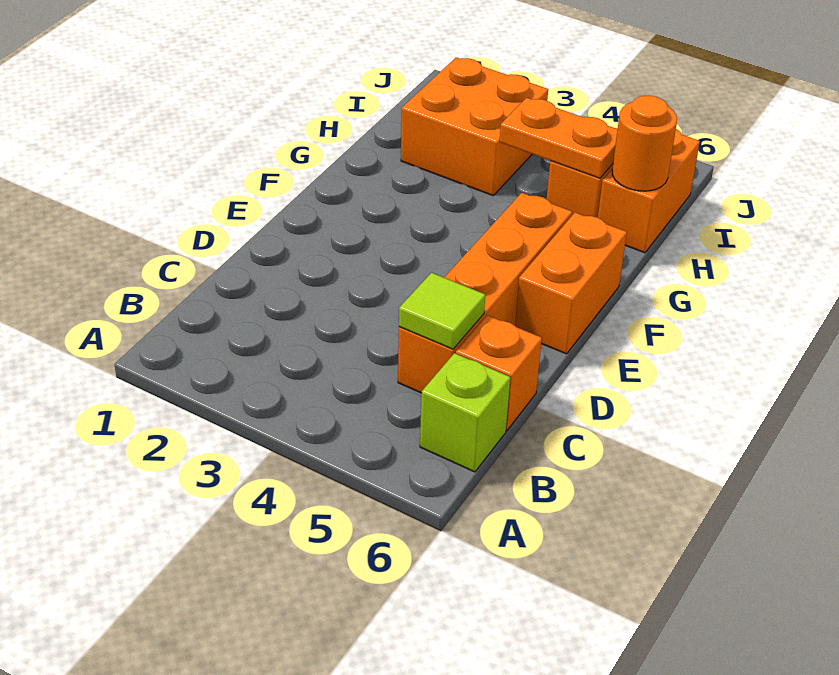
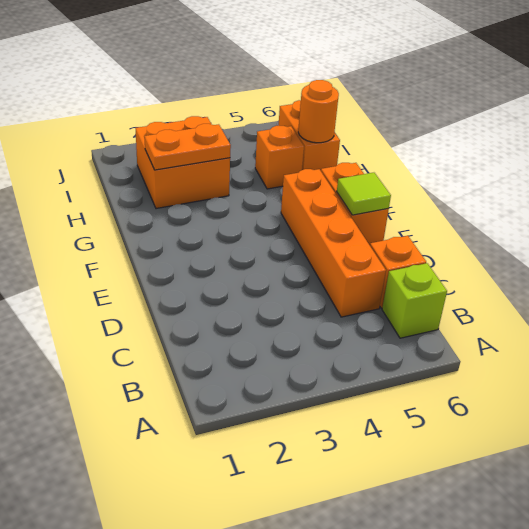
lime tile C5 level 2 -> lime tile E6 level 2
orange plate H4:H5 level 2 -> orange plate H2:H3 level 2

